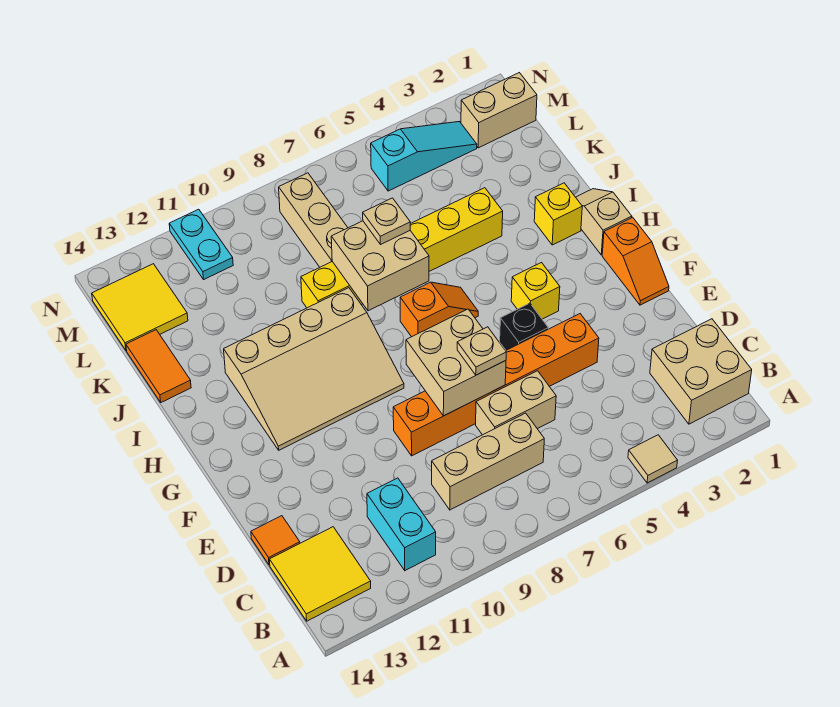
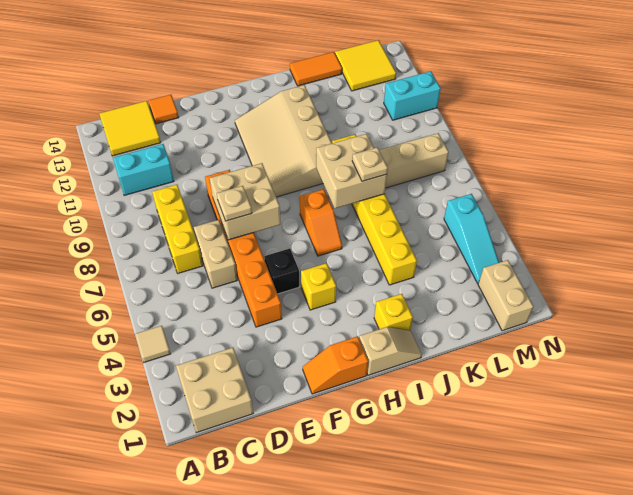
tan brick C7:C9 level 1 -> yellow brick C7:C9 level 1
cyan plate M11:N11 level 1 -> cyan brick M11:N11 level 1

